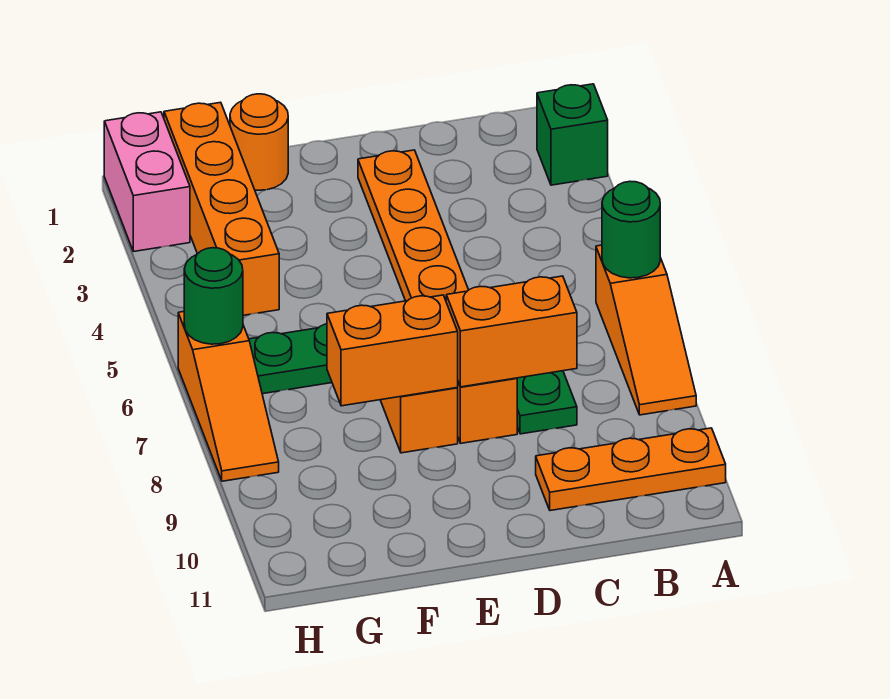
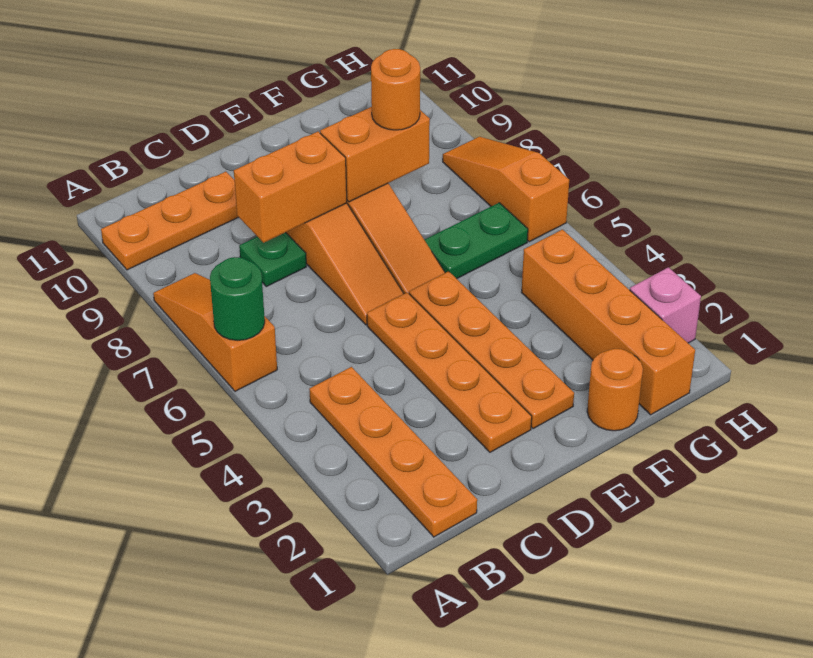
green brick A2 level 1 -> none
none -> orange plate B1:B4 level 1
none -> orange plate E2:E5 level 1
none -> orange round brick F8 level 3
pink brick H1:H2 level 1 -> pink brick H2 level 1
green round brick H6 level 2 -> none

